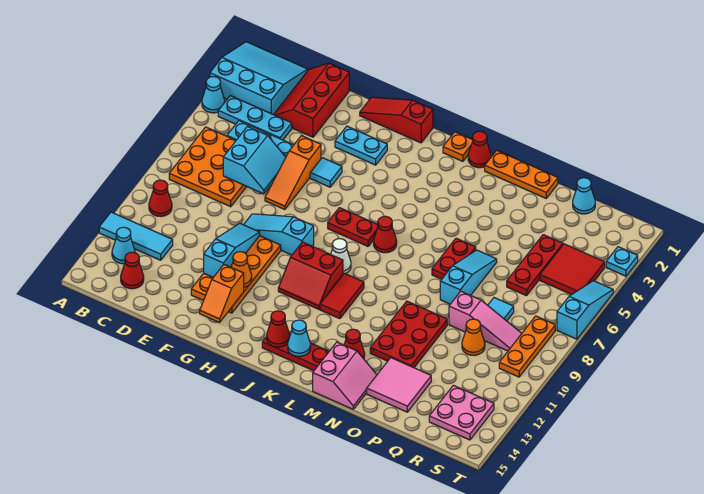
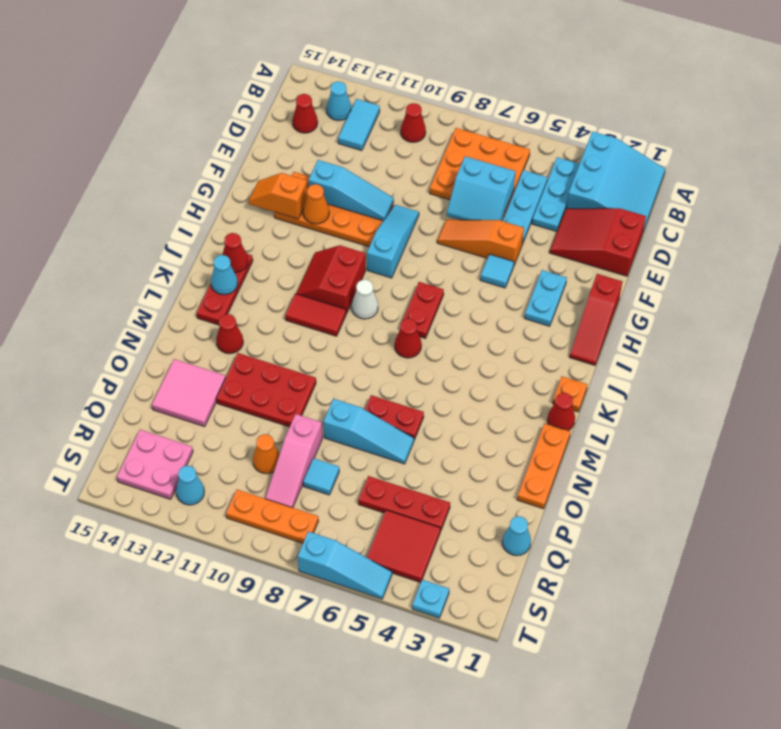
cyan cone A4 level 1 -> cyan cone S12 level 1
cyan tile A12:C12 level 1 -> cyan tile B12:C12 level 1
red slope D1:E3 level 1 top E -> red slope D1:E3 level 1 top 1
red slope G1:I1 level 1 top I -> red slope G1:I1 level 1 top G
pink slope M14:N15 level 1 top M -> none

